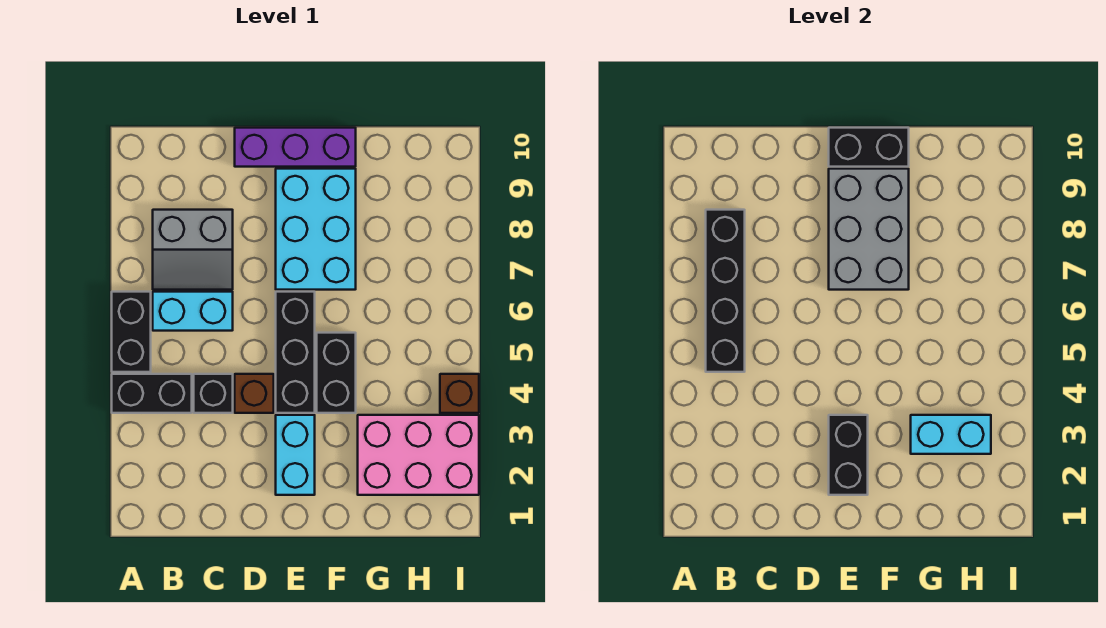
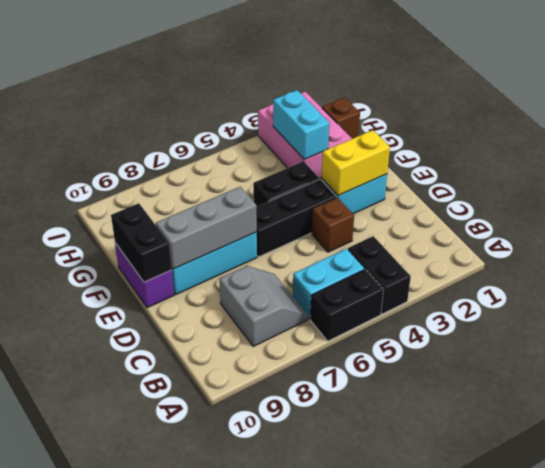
black brick B5:B8 level 2 -> none
cyan brick B6:C6 level 1 -> cyan brick B5:B6 level 1
black brick C4 level 1 -> none
purple brick D10:F10 level 1 -> purple brick E10:F10 level 1
black brick E2:E3 level 2 -> yellow brick E2:E3 level 2
grey brick E7:F9 level 2 -> grey brick E7:E9 level 2
brown brick I4 level 1 -> brown brick H1 level 1

